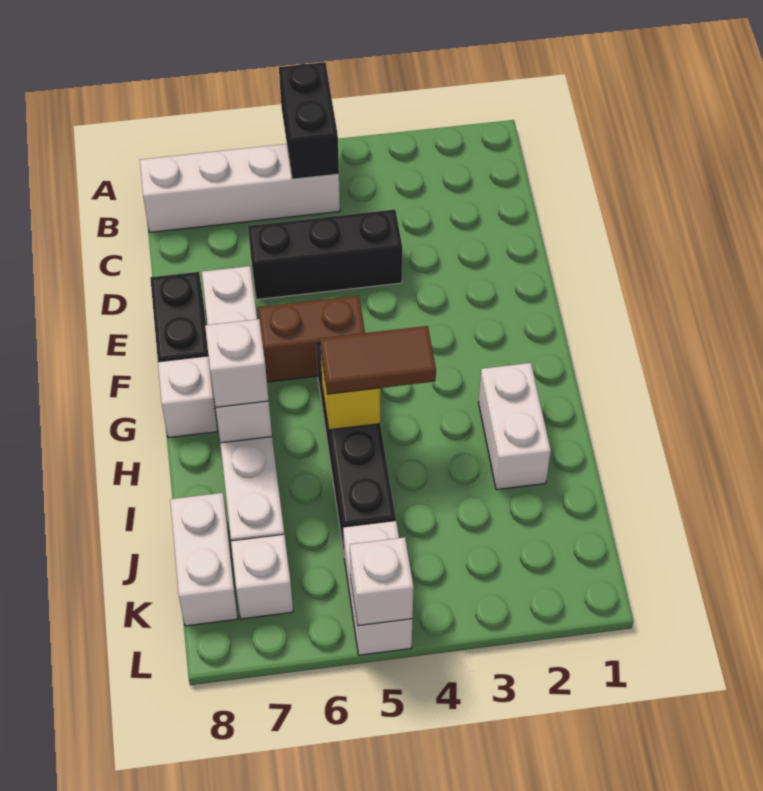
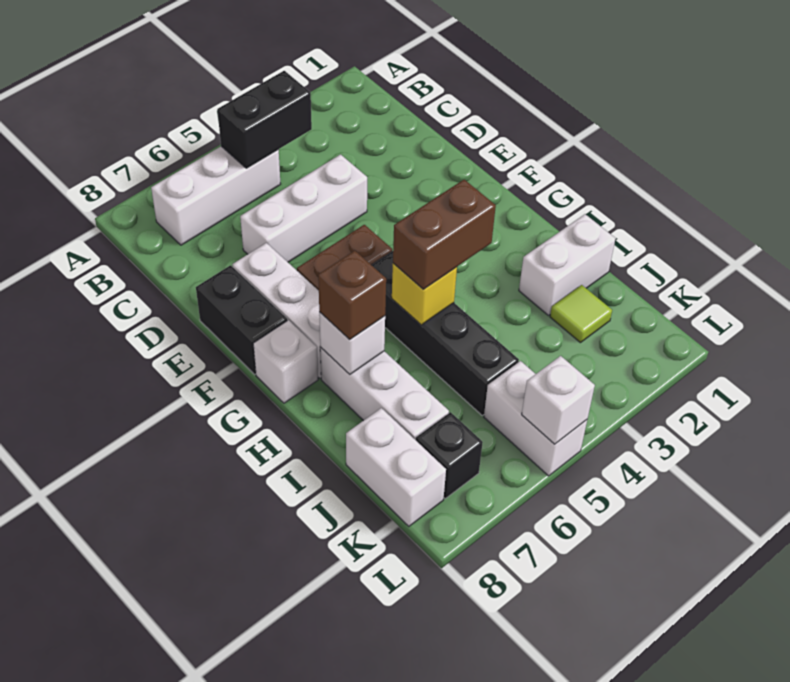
black brick A5:B5 level 2 -> black brick B4:B5 level 2
white brick B5:B8 level 1 -> white brick B5:B7 level 1
black brick D4:D6 level 1 -> white brick D4:D6 level 1
white brick H2:I2 level 1 -> white brick I1:I2 level 1
brown tile H4:H5 level 3 -> brown brick H4:H5 level 3
white brick H7 level 3 -> brown brick H7 level 3
none -> lime tile J2 level 1
white brick K7 level 1 -> black brick K7 level 1

